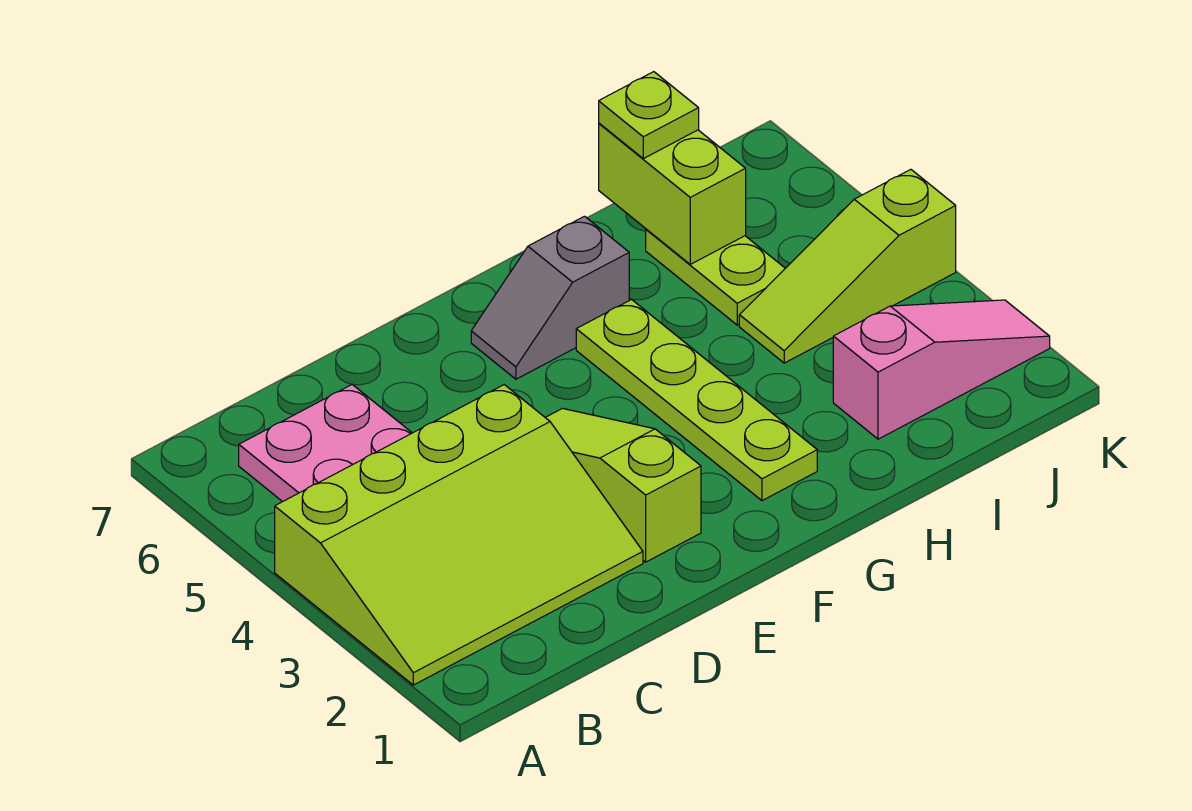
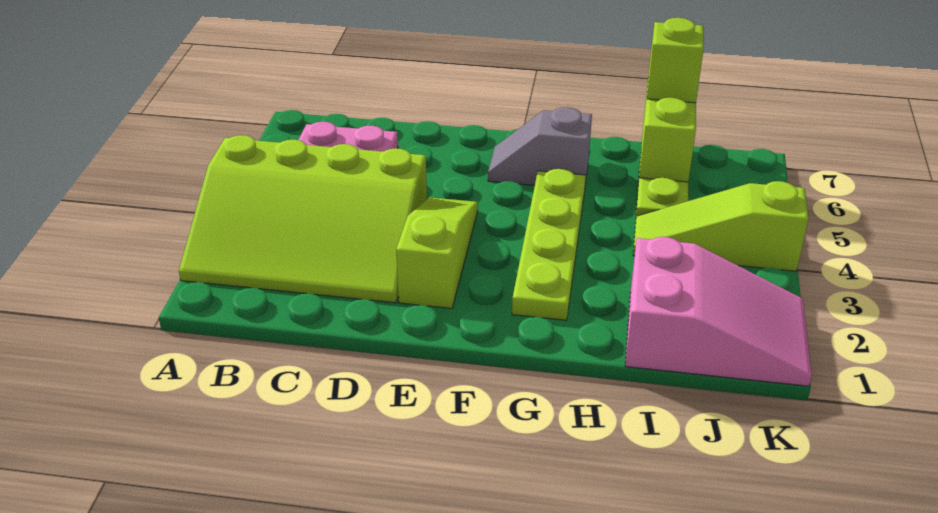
pink slope I2:K2 level 1 top I -> pink slope I1:K2 level 1 top I
lime plate I7 level 3 -> lime brick I7 level 3

